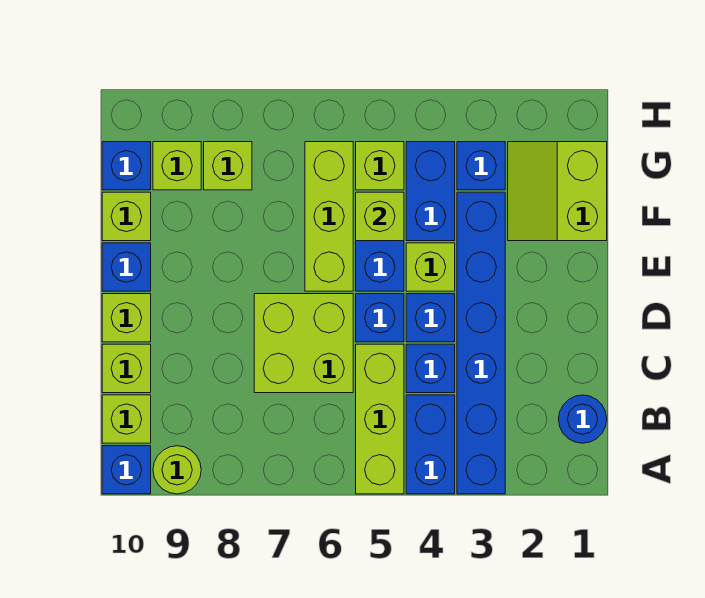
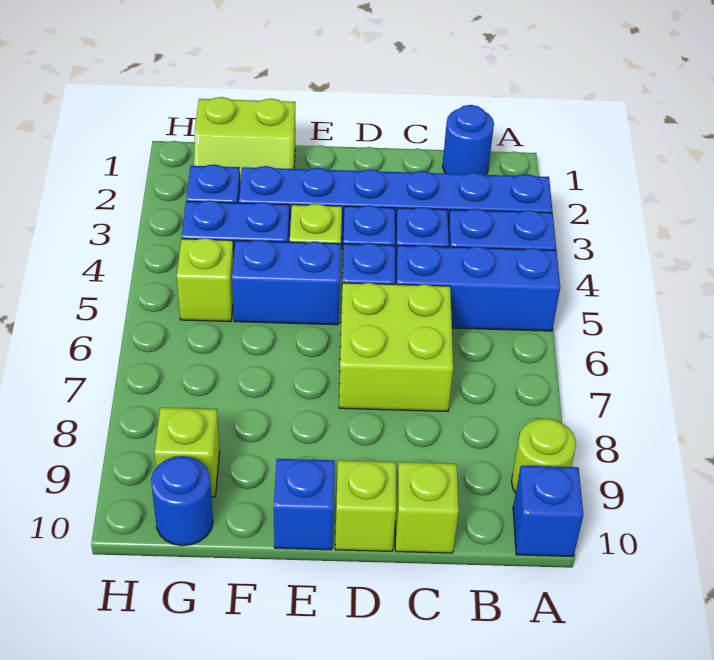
lime brick A5:C5 level 1 -> blue brick A5:C5 level 1
lime brick B10 level 1 -> none
lime brick E6:G6 level 1 -> none
lime brick F5 level 2 -> none
lime brick F10 level 1 -> none
lime brick G8 level 1 -> none
blue brick G10 level 1 -> blue round brick G10 level 1

